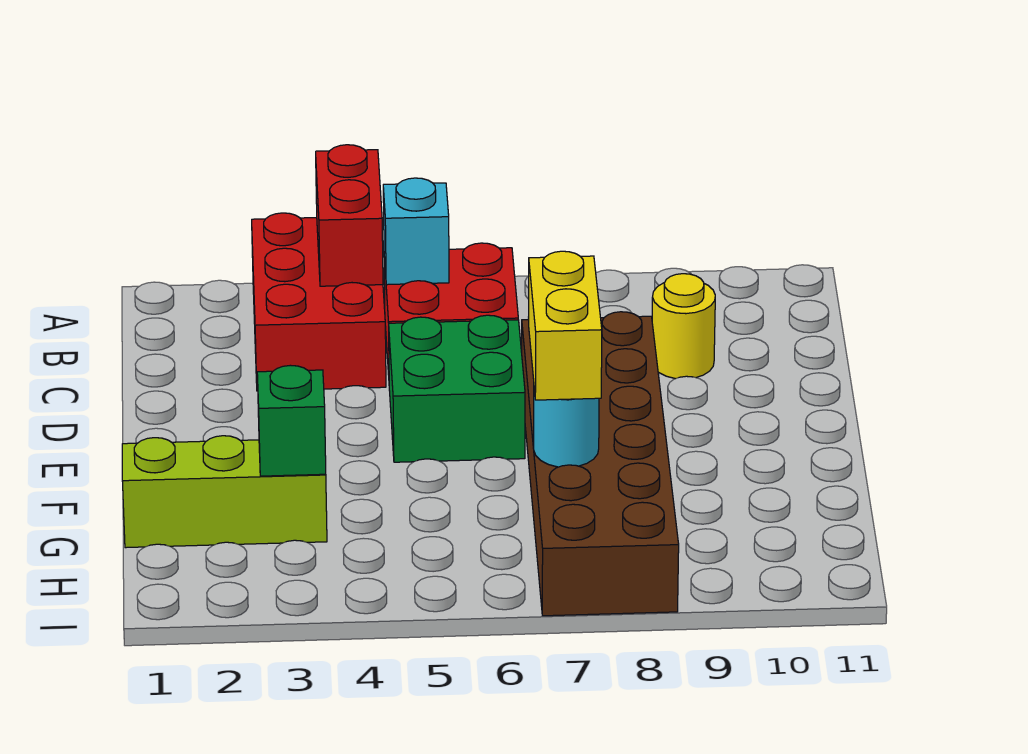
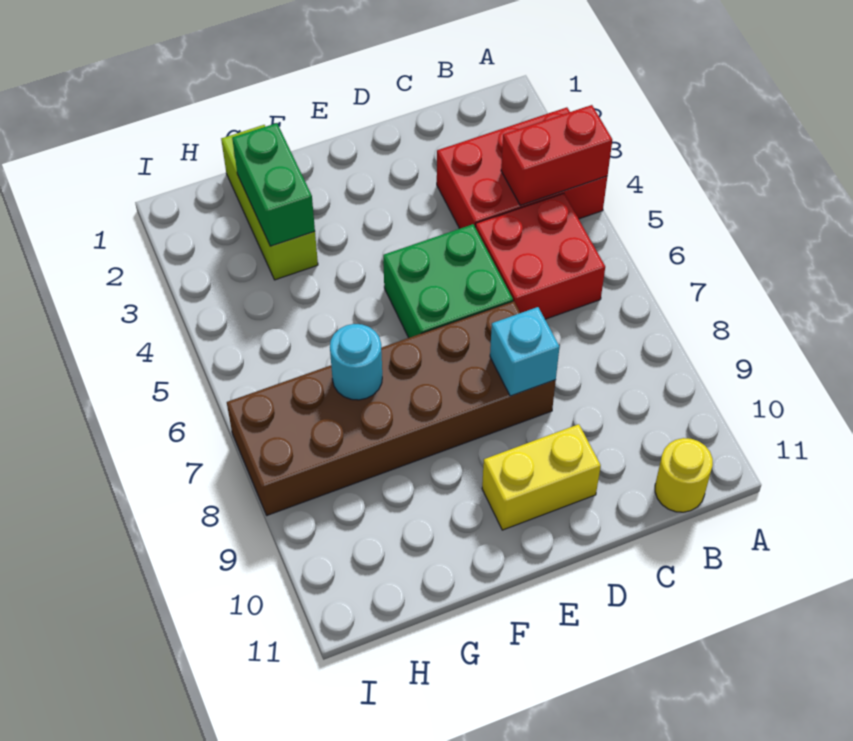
cyan brick B5 level 2 -> cyan brick D8 level 2
yellow round brick C9 level 1 -> yellow round brick B11 level 1
yellow brick F7:G7 level 3 -> yellow brick D10:E10 level 1
green brick G3 level 2 -> green brick G2:G3 level 2

